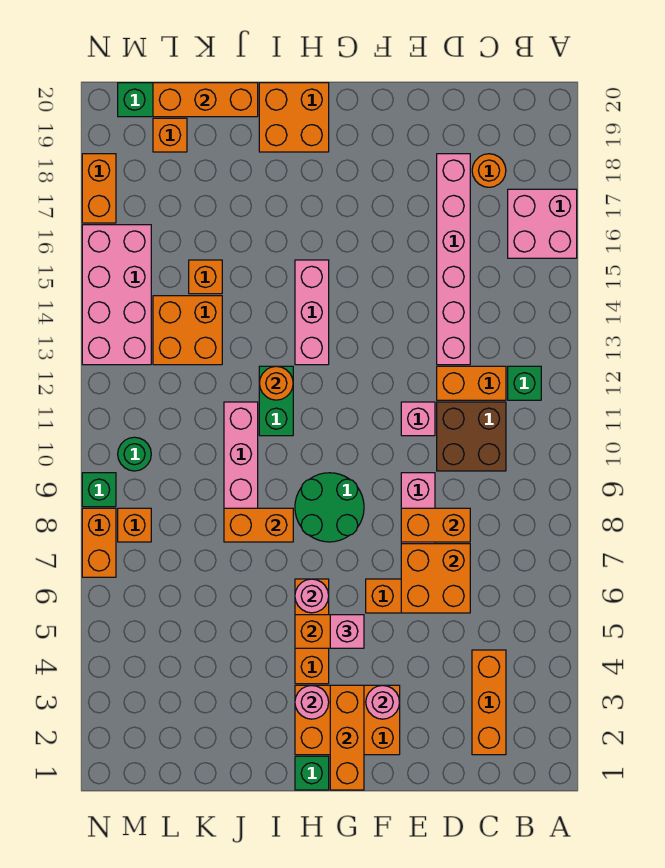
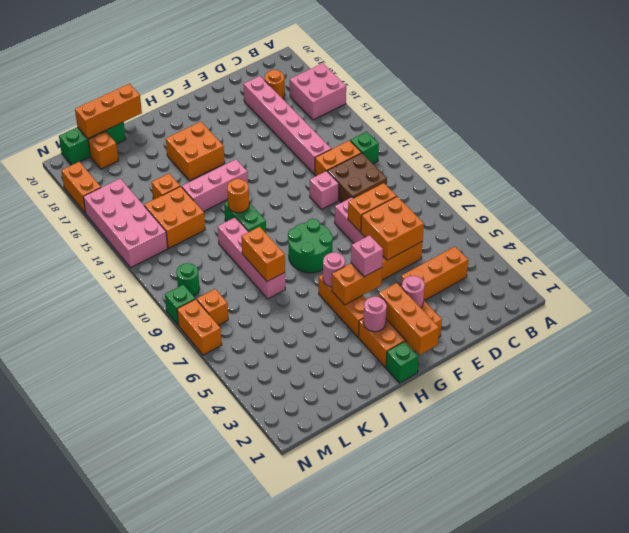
orange brick C2:C4 level 1 -> orange brick C4:E4 level 1
pink brick H13:H15 level 1 -> pink brick H14:J14 level 1
orange brick H19:I20 level 1 -> orange brick H16:I17 level 1
orange brick I8:J8 level 2 -> orange brick J8:J9 level 2

